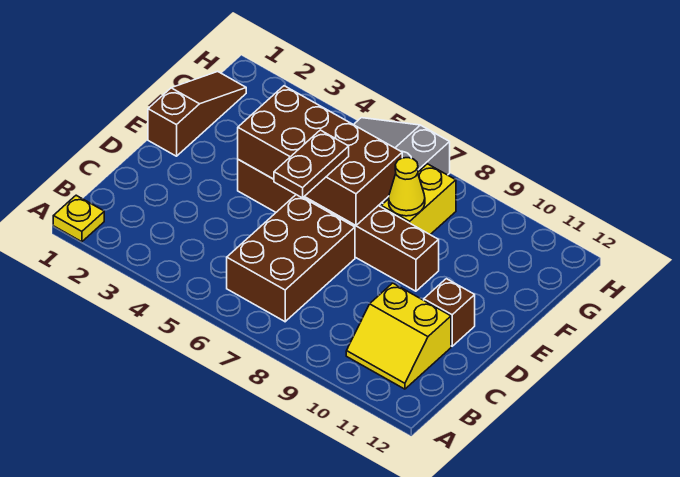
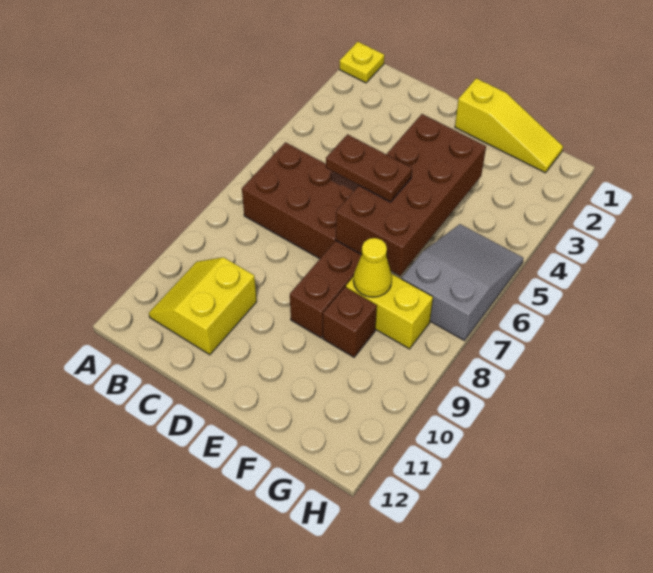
brown brick D11 level 1 -> brown brick F9 level 1
brown slope E1:G1 level 1 top E -> yellow slope E1:G1 level 1 top E

